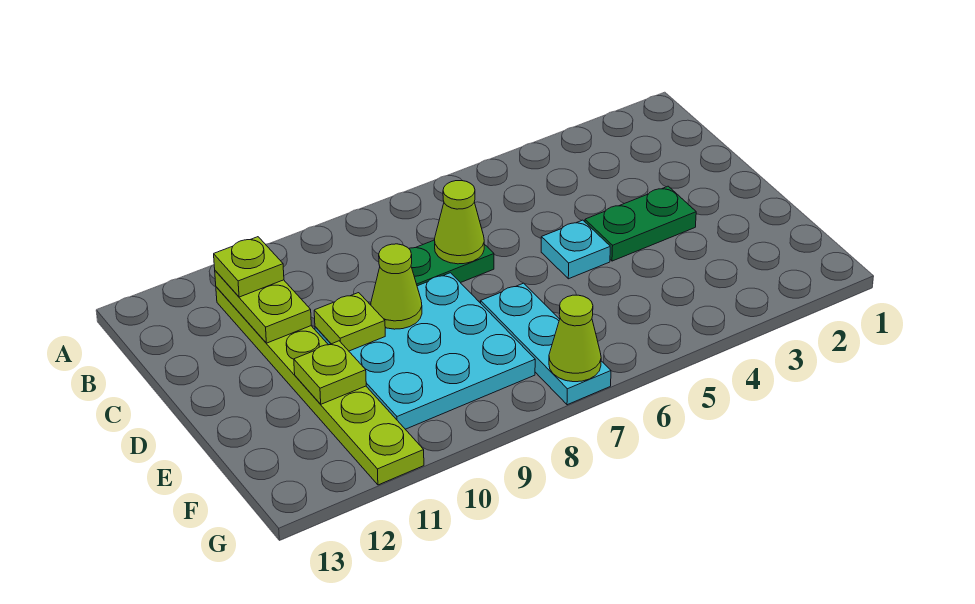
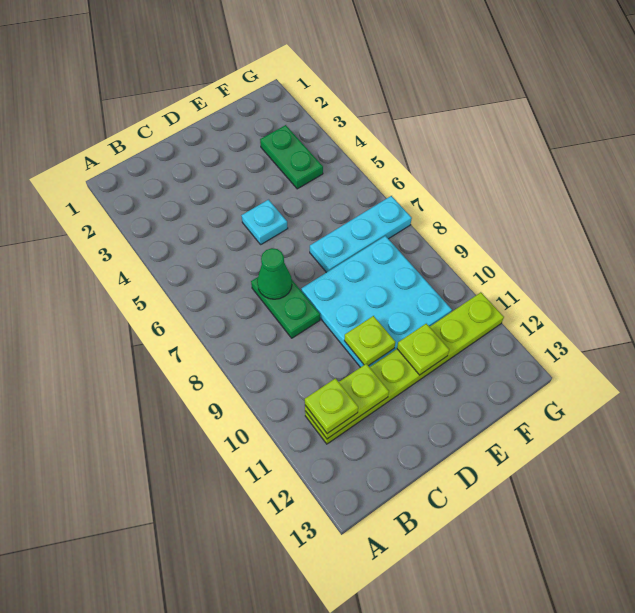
lime cone C7 level 2 -> green cone C7 level 2
green plate D3:D4 level 1 -> green plate F3:F4 level 1
lime cone D9 level 2 -> none
lime cone G7 level 2 -> none

